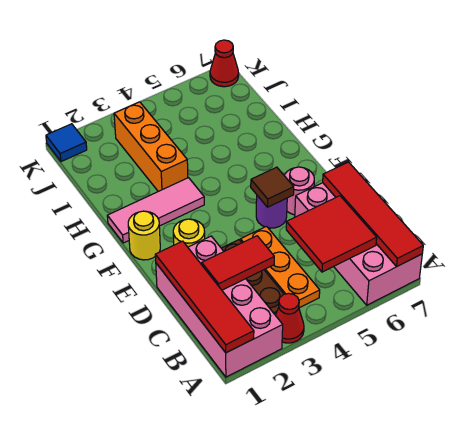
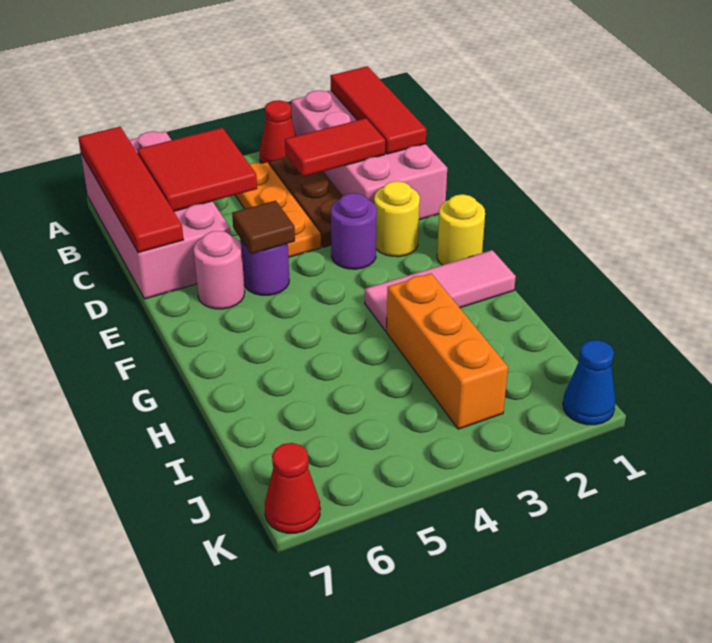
red tile A1:D1 level 2 -> red tile A1:C1 level 2
none -> purple round brick E3 level 1
blue tile K1 level 1 -> blue cone K1 level 1

